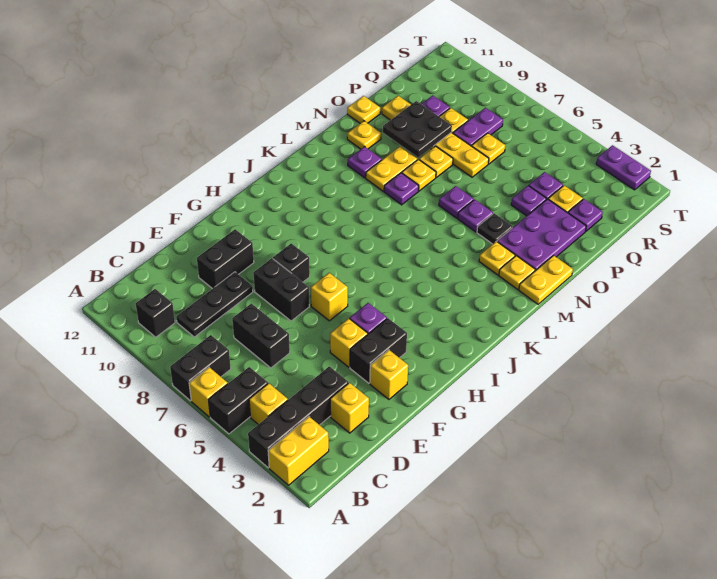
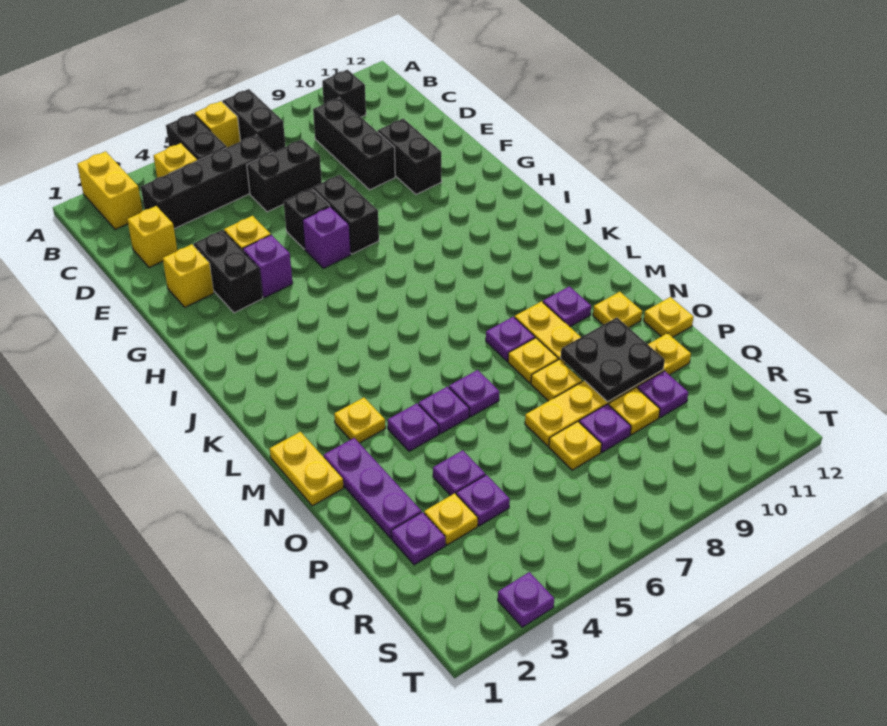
black brick A3:D3 level 1 -> black brick C3:C6 level 1
black plate C9:E9 level 1 -> black brick C9:E9 level 1
black brick F7:F8 level 1 -> black brick F7:G7 level 1
yellow brick G6 level 1 -> purple brick G6 level 1
black brick G8 level 1 -> black brick F6 level 1
yellow plate M2 level 1 -> none
purple plate N2:P3 level 1 -> purple plate N2:P2 level 1
black plate N4 level 1 -> purple plate N4 level 1
purple plate Q8:R8 level 1 -> purple plate Q8 level 1
purple plate T2:T3 level 1 -> purple plate T3 level 1

